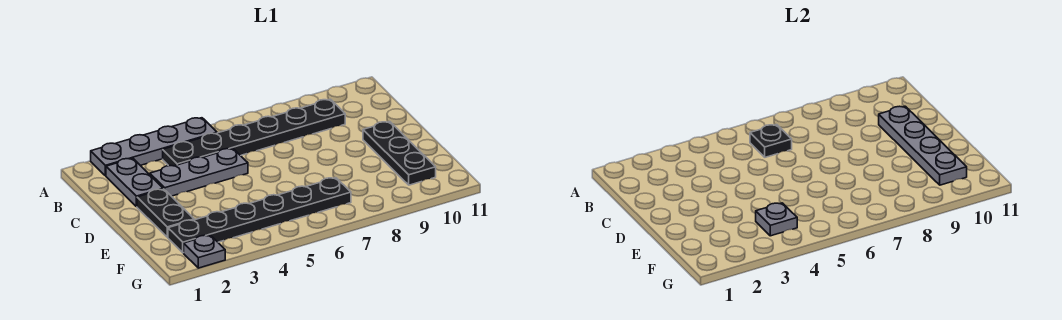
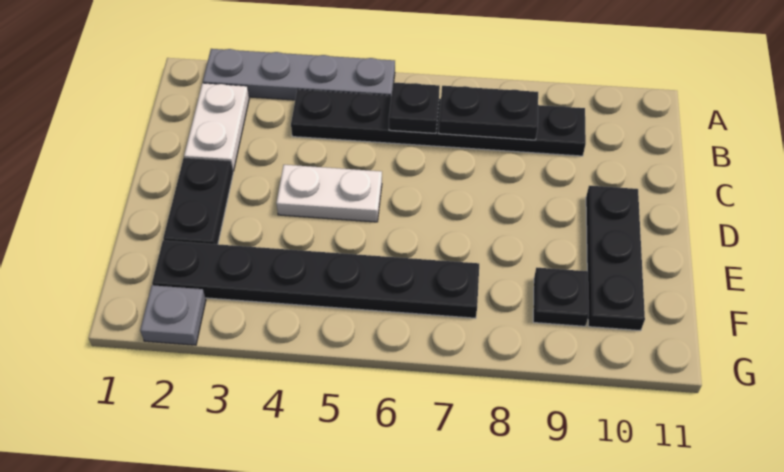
grey plate B2:C2 level 1 -> white plate B2:C2 level 1
none -> black plate B7:B8 level 2
grey plate C3:C5 level 1 -> none
grey plate C10:F10 level 2 -> none
none -> white plate D4:D5 level 1
grey plate F4 level 2 -> none
none -> black plate F9 level 1

